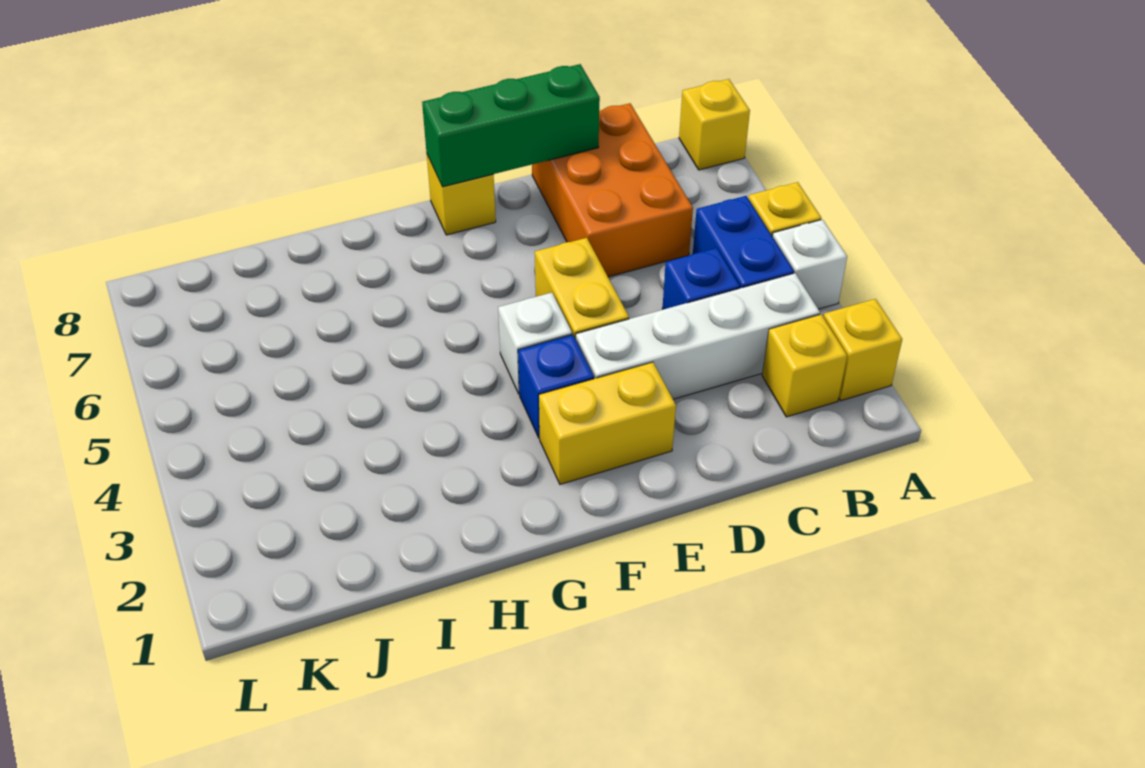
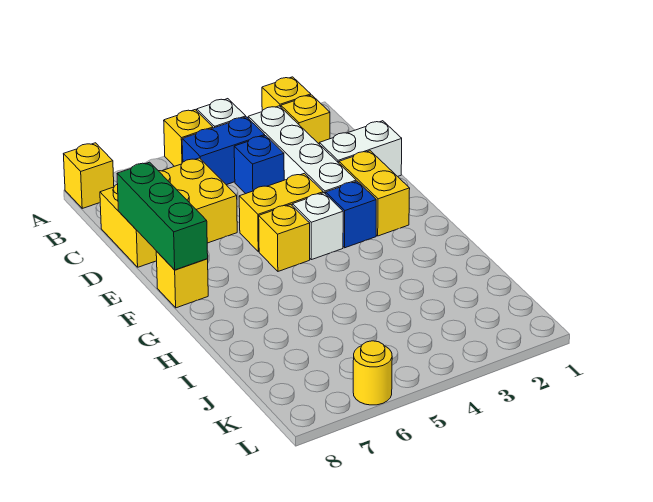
orange brick C6:D8 level 1 -> yellow brick C6:D8 level 1
none -> white brick D1:D2 level 1
none -> yellow brick F5 level 1
none -> yellow round brick L6 level 1

